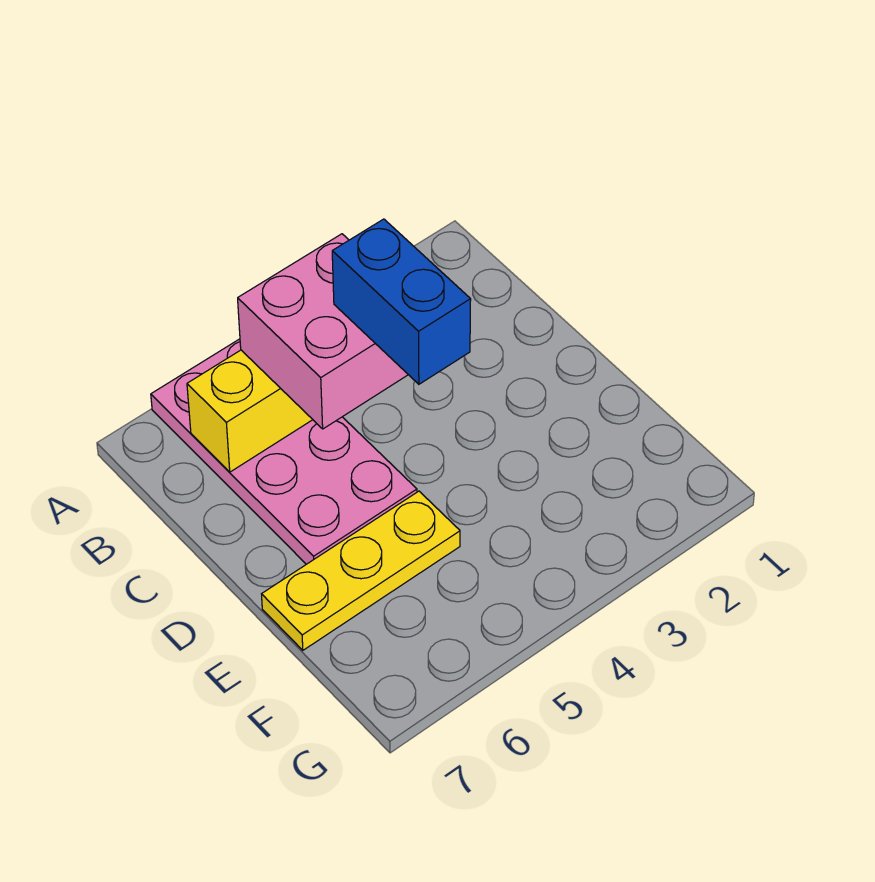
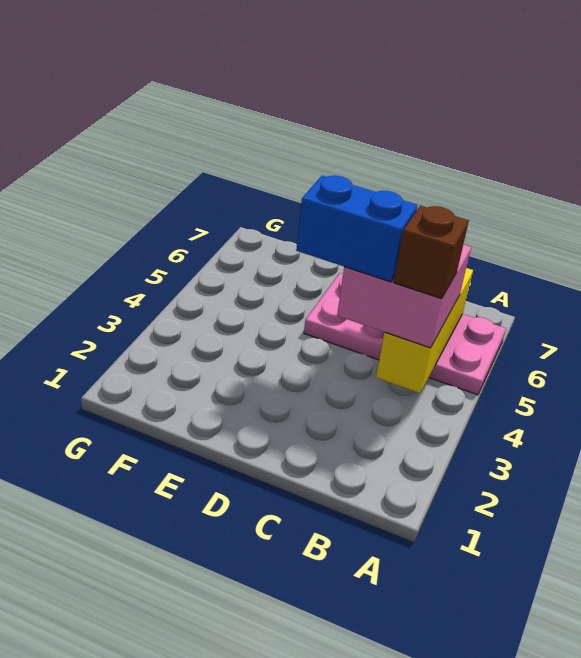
none -> brown brick B4 level 4
yellow plate E5:E7 level 1 -> none

